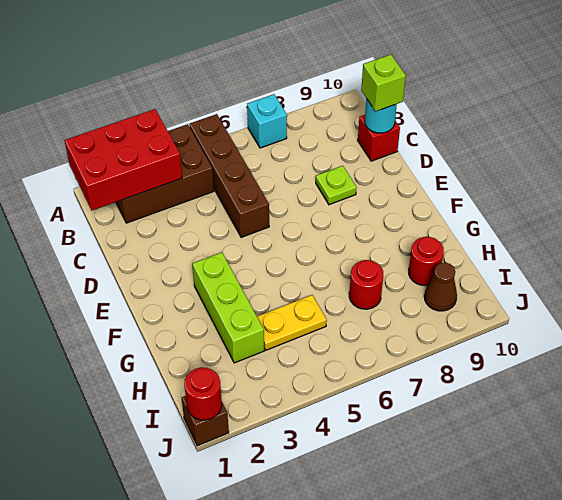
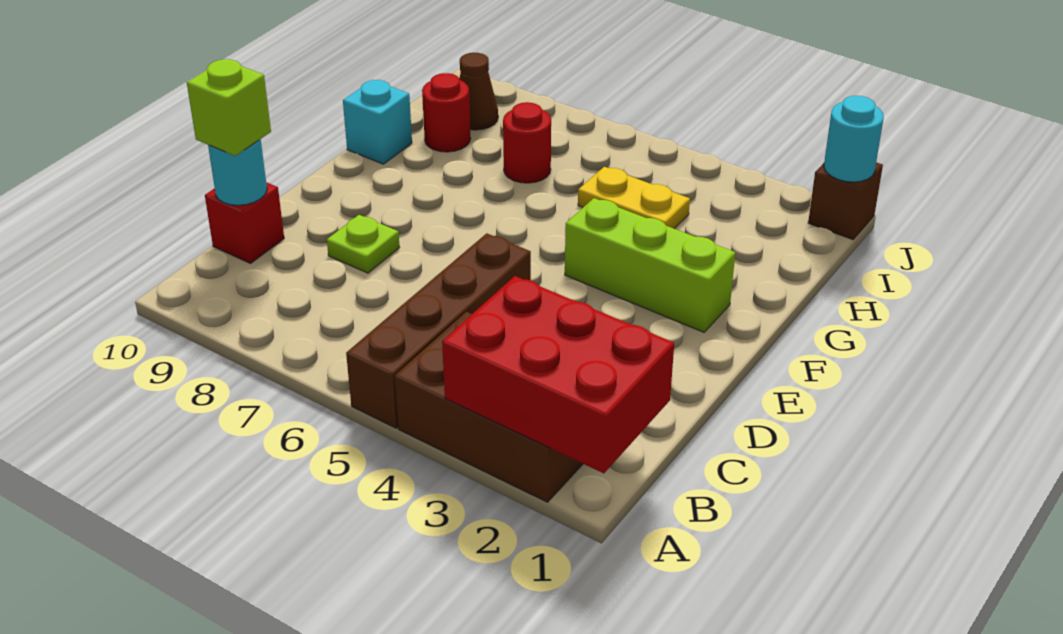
cyan brick A7 level 1 -> cyan brick G10 level 1
lime brick F3:H3 level 1 -> lime brick F2:F4 level 1
red round brick J1 level 2 -> cyan round brick J1 level 2

